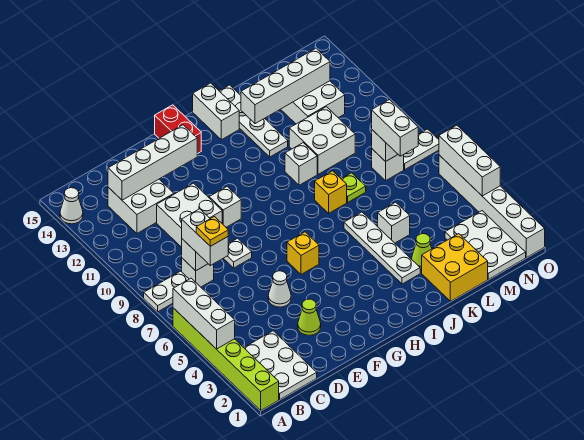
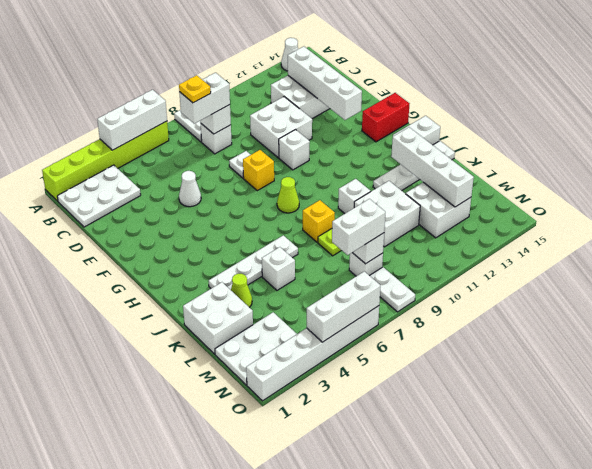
lime cone E3 level 1 -> lime cone H8 level 1
yellow brick G6 level 1 -> yellow brick F8 level 1
yellow brick K1:L2 level 1 -> white brick K1:L2 level 1

